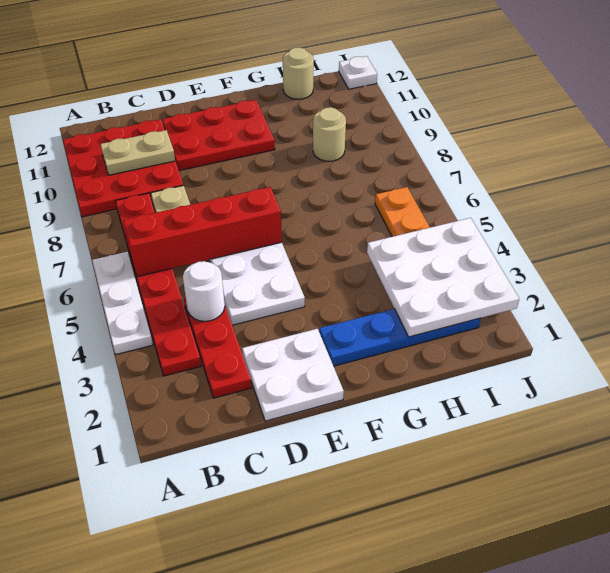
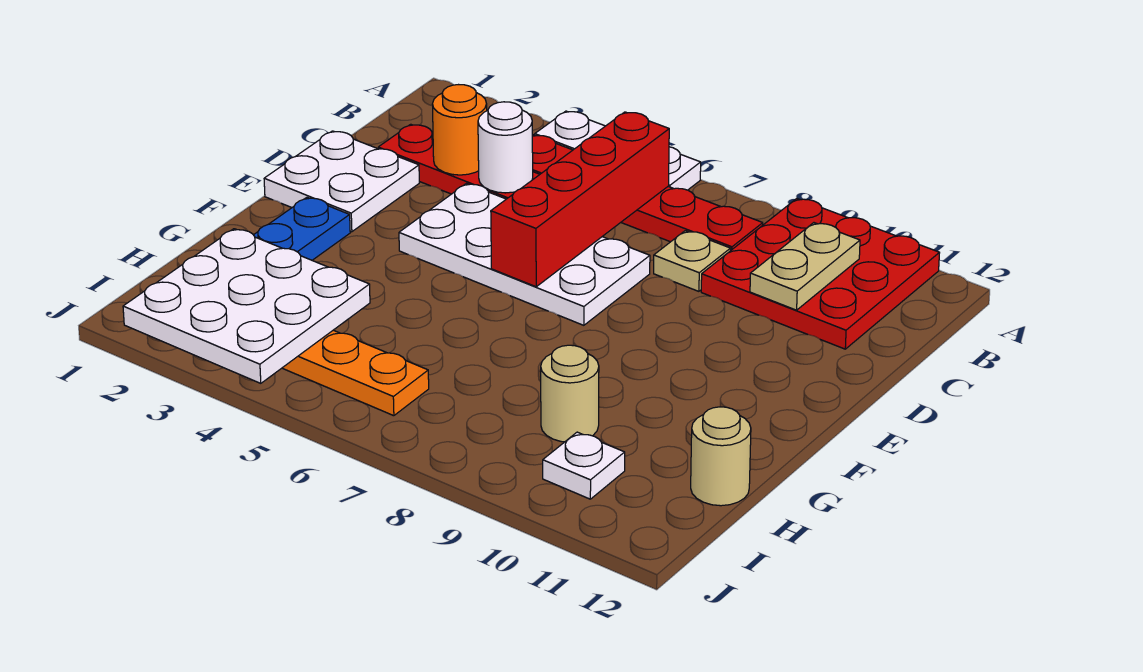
none -> orange round brick C3 level 2
red plate D10:F11 level 1 -> none
white plate J12 level 1 -> white plate I10 level 1

